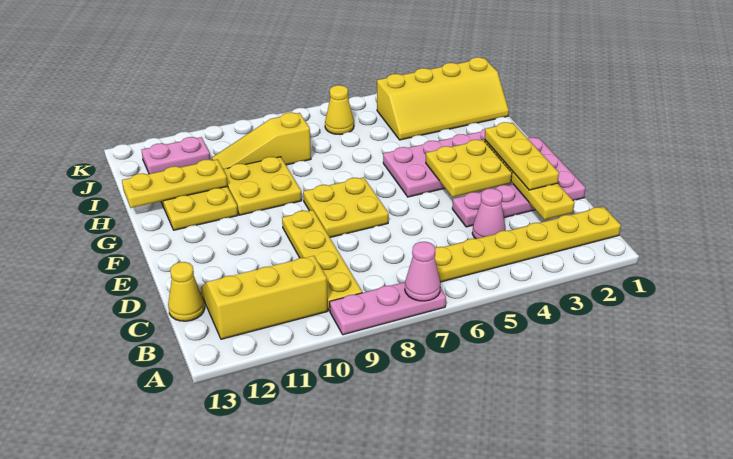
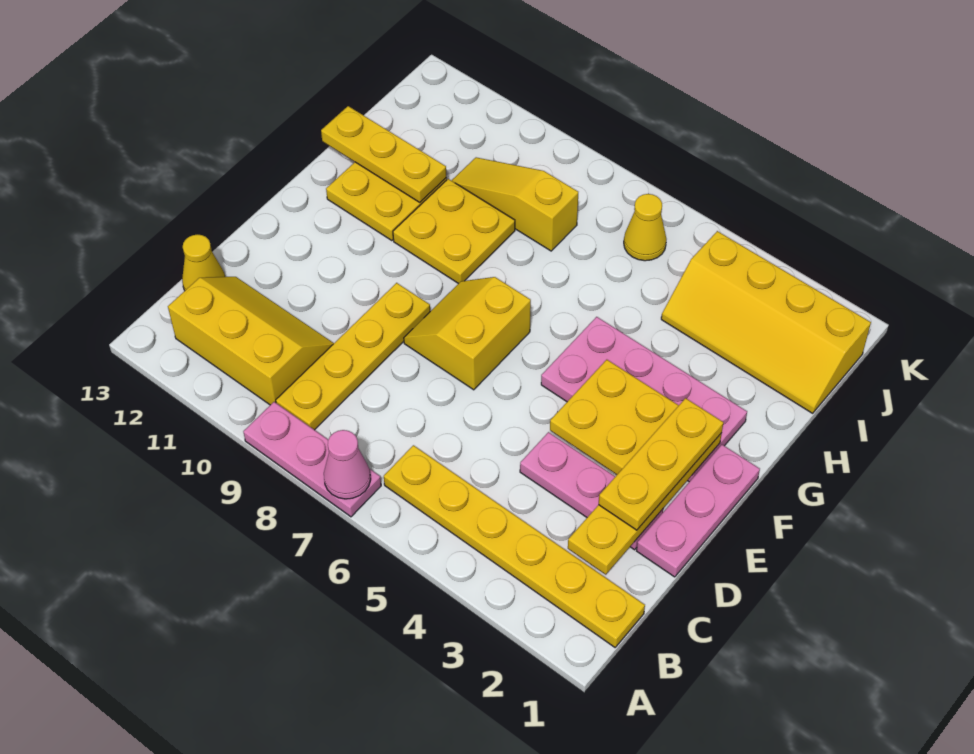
pink cone C4 level 1 -> none
yellow plate E7:F8 level 1 -> yellow slope E7:F8 level 1 top 7
pink plate J11:J12 level 1 -> none

